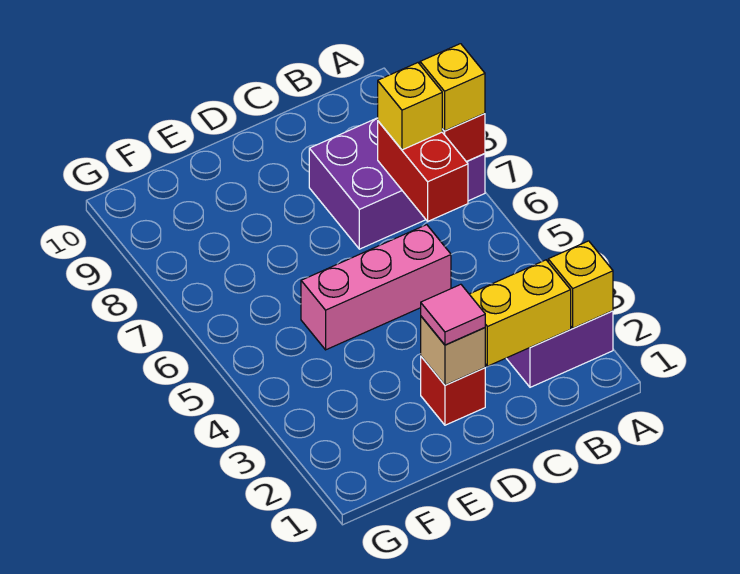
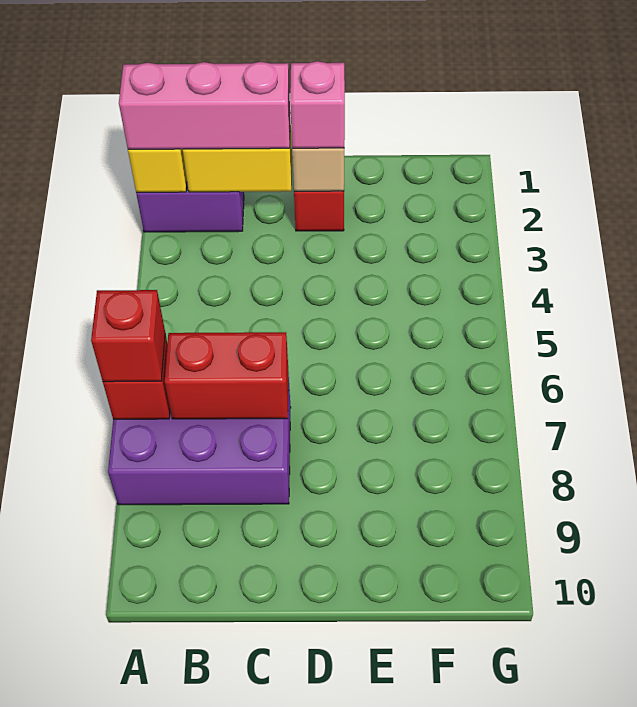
yellow brick A7 level 3 -> red brick A7 level 3
red brick B6:B7 level 2 -> red brick B7:C7 level 2
yellow brick B7 level 3 -> none
pink brick C5:E5 level 1 -> pink brick A2:C2 level 3
pink tile D2 level 3 -> pink brick D2 level 3

